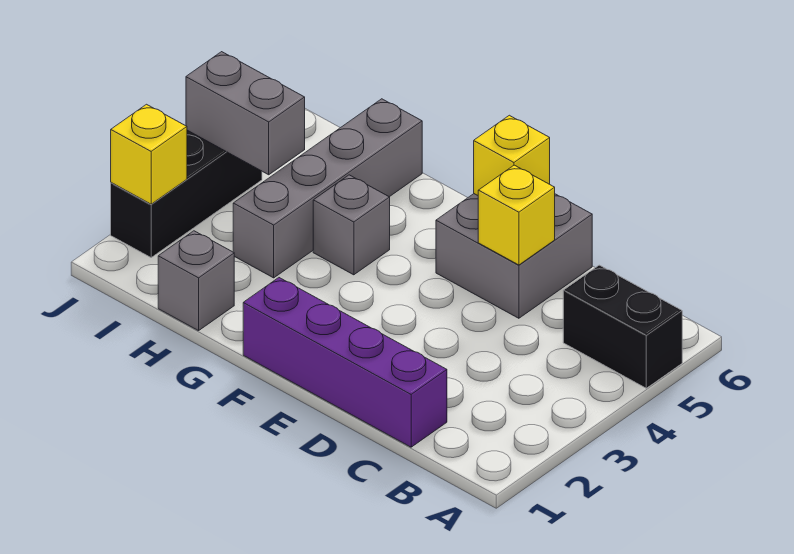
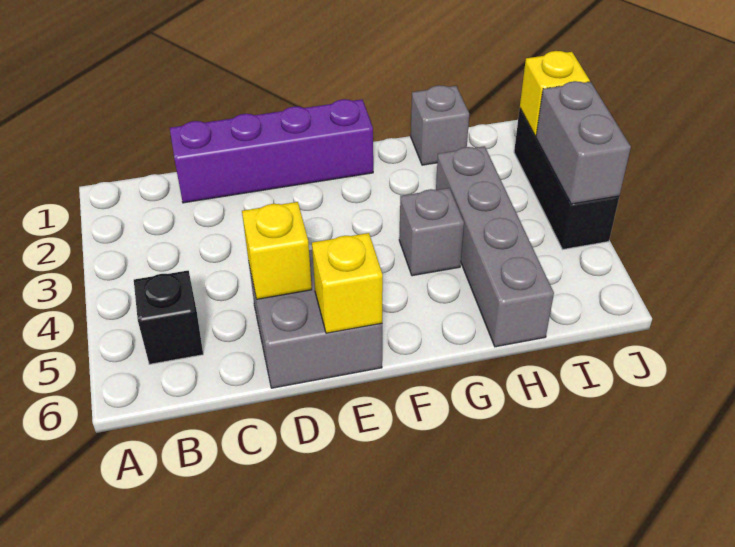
black brick A5:B5 level 1 -> black brick B5 level 1
grey brick I4:J4 level 2 -> grey brick J3:J4 level 2

